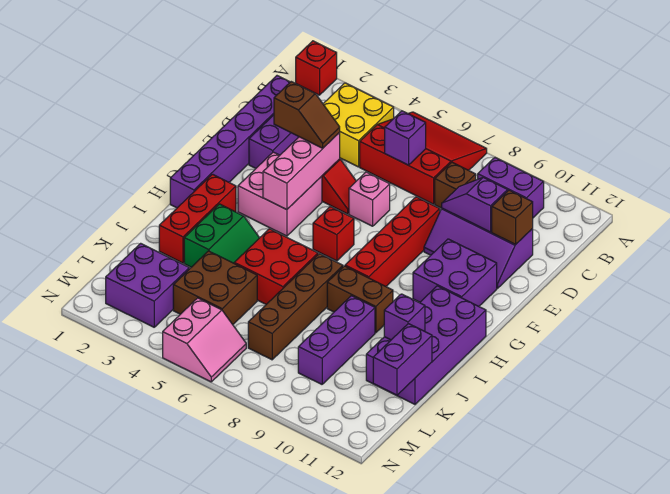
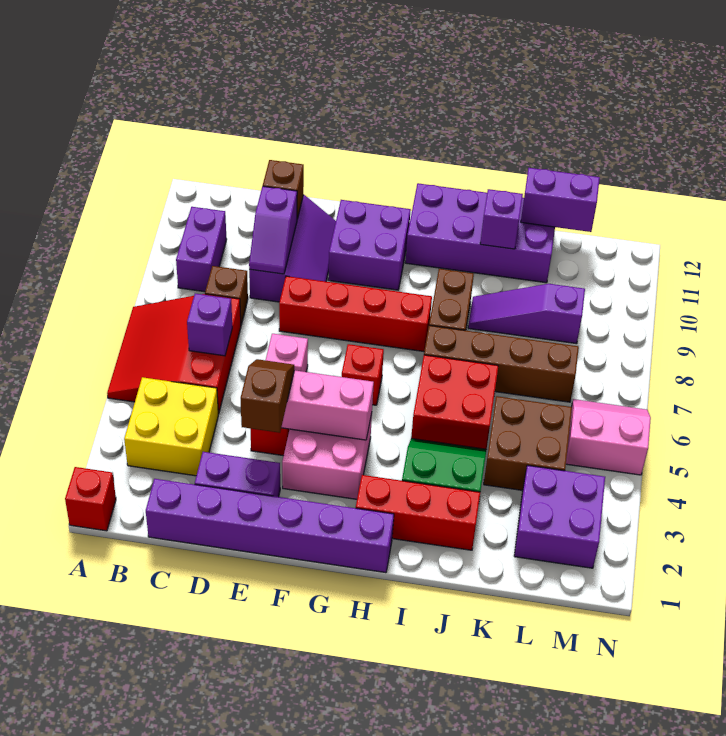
purple brick J9:L9 level 1 -> purple slope J9:L9 level 1 top L

